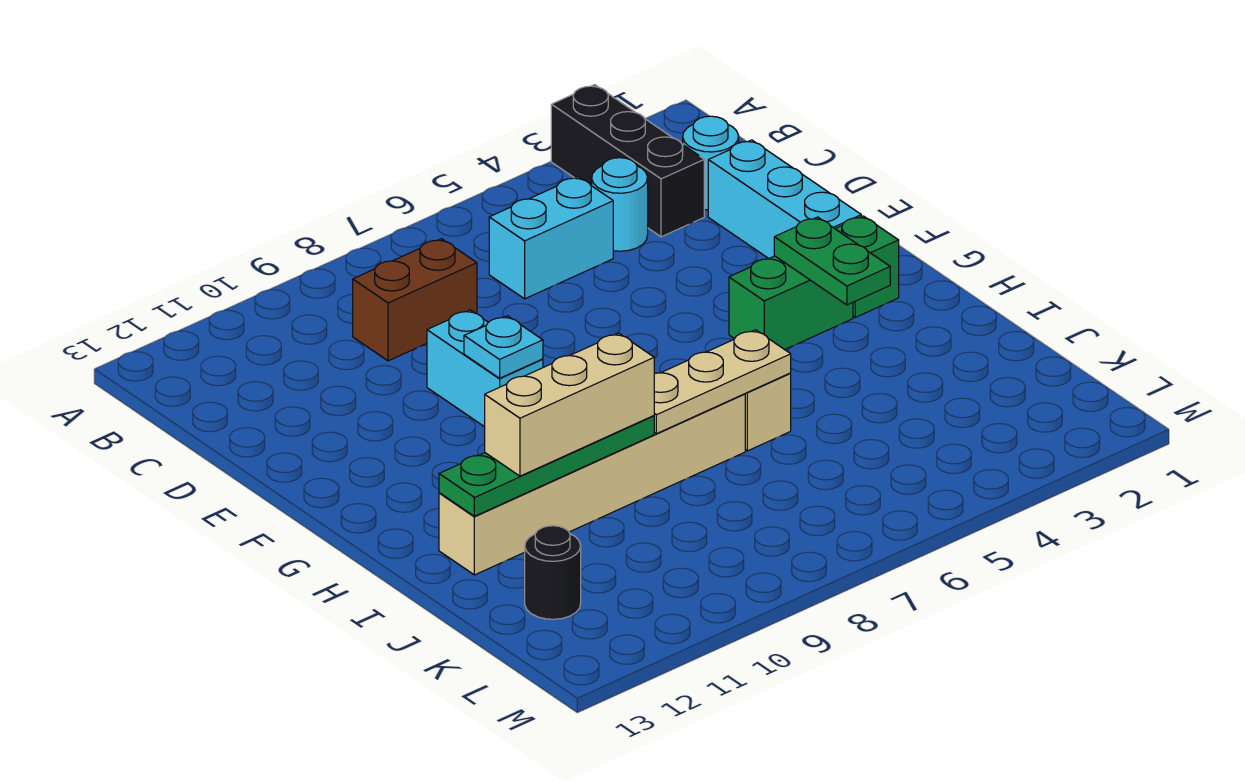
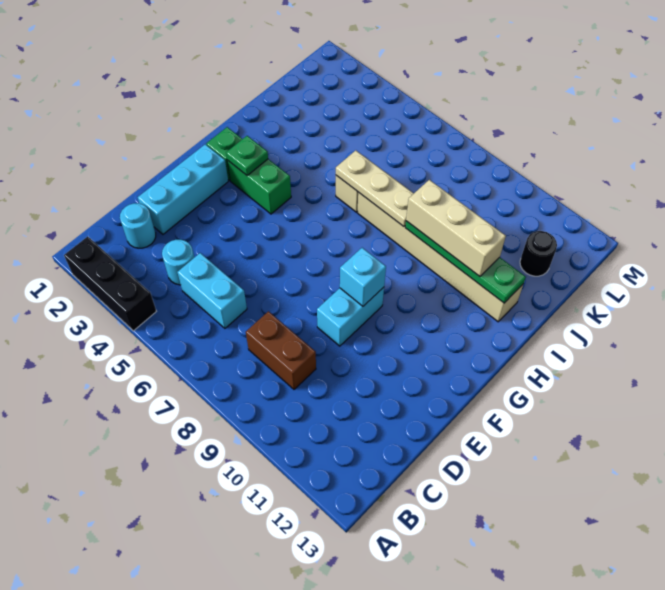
black brick A3:C3 level 1 -> black brick A2:A4 level 1
cyan plate F9 level 2 -> cyan brick F9 level 2
green plate G3:H3 level 2 -> green plate G3 level 2

